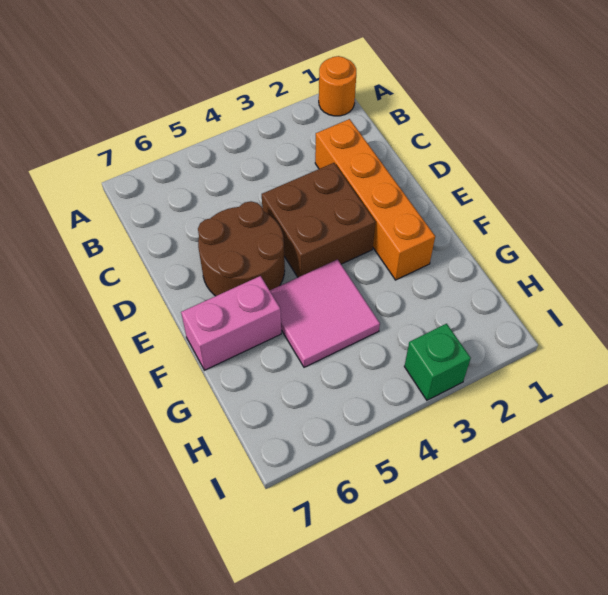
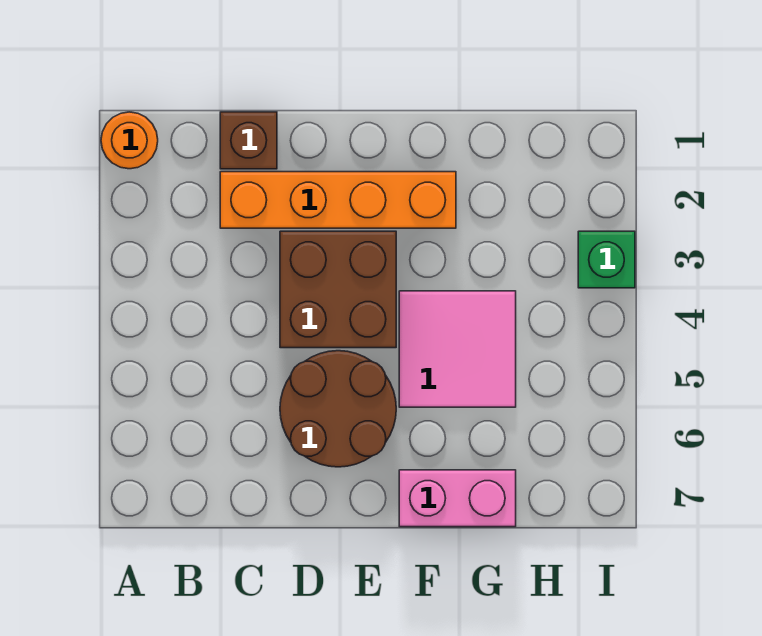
none -> brown brick C1 level 1
pink brick F6:F7 level 1 -> pink brick F7:G7 level 1

